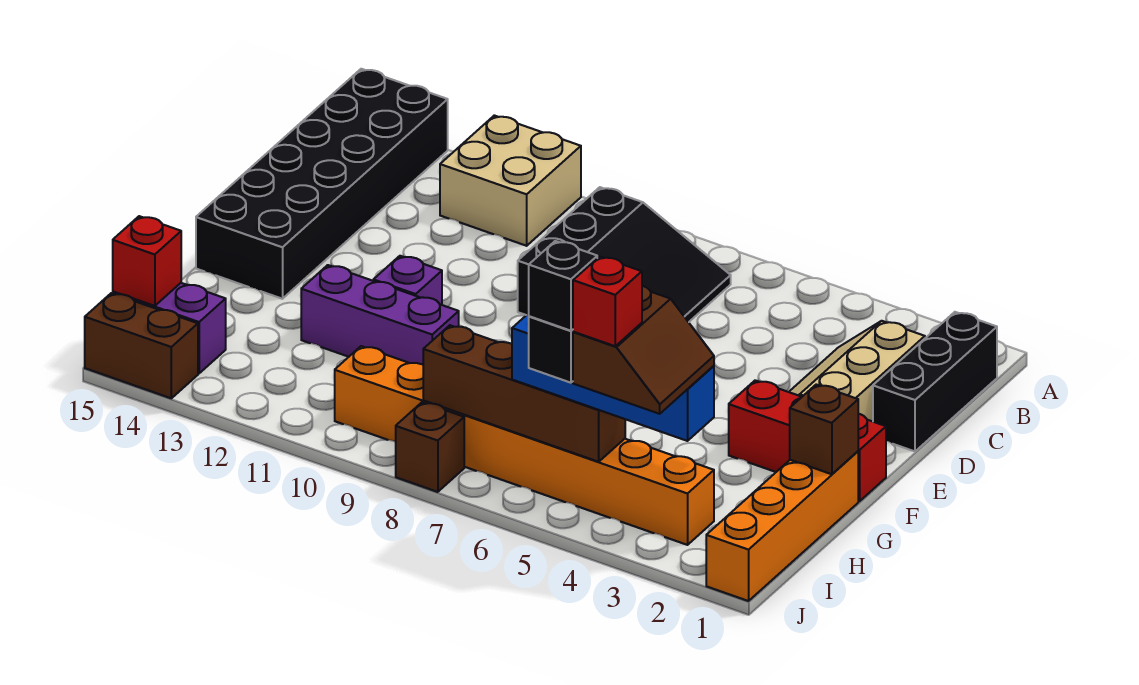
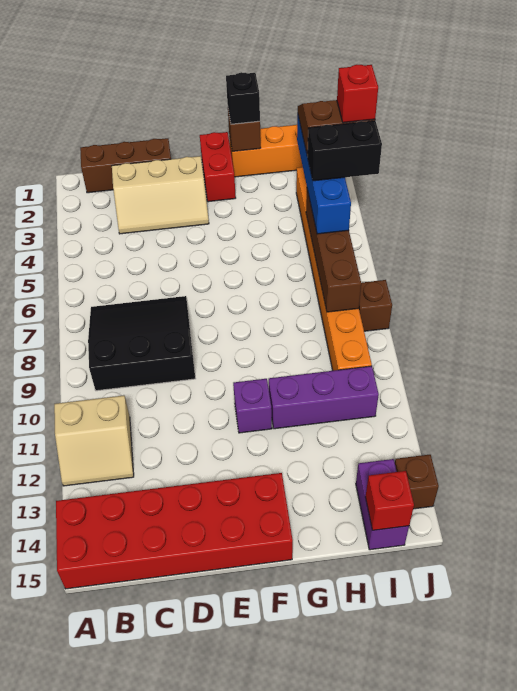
tan brick A11:B12 level 1 -> tan slope A11:B12 level 1 top 11
black brick A14:F15 level 1 -> red brick A14:F15 level 1
black brick B1:D1 level 1 -> brown brick B1:D1 level 1
red brick F1:F3 level 1 -> red brick F1:F2 level 1
purple brick G10:G12 level 1 -> purple brick G11:I11 level 1
black brick J5 level 5 -> black brick G1 level 3
brown brick J14:J15 level 1 -> brown brick J14 level 1

